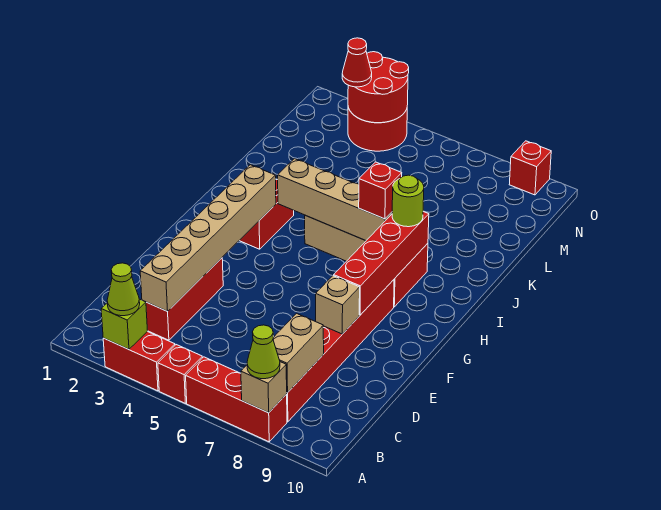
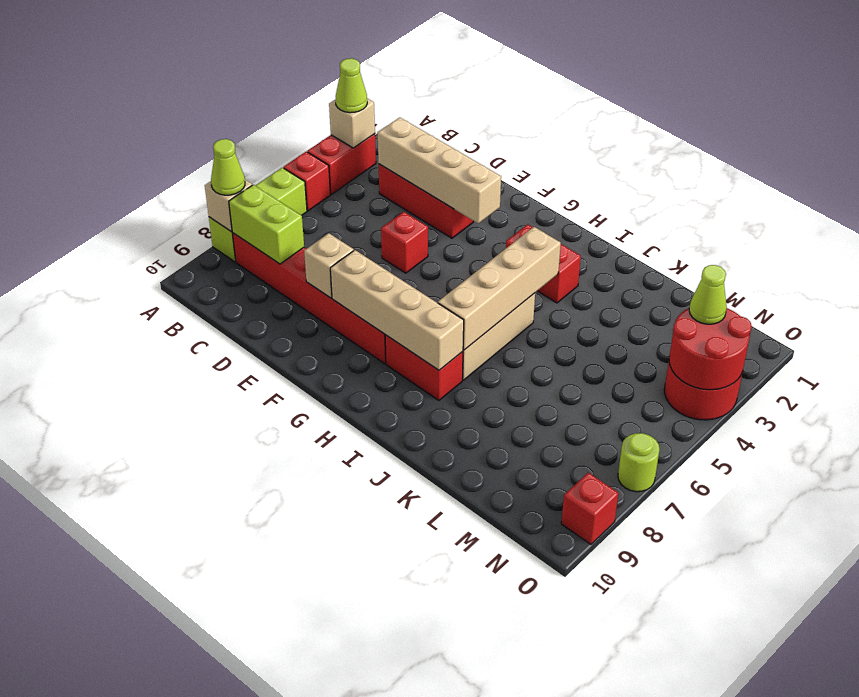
lime brick A3 level 2 -> tan brick A3 level 2
red brick A6:A8 level 1 -> lime brick A6:A8 level 1
tan brick B8:C8 level 2 -> lime brick B8:C8 level 2
tan brick C3:H3 level 2 -> tan brick C3:F3 level 2
red brick F8:I8 level 2 -> tan brick F8:I8 level 2
red brick I7 level 3 -> red brick E5 level 1
lime round brick I8 level 3 -> lime round brick O7 level 1
red cone N3 level 3 -> lime cone N3 level 3

